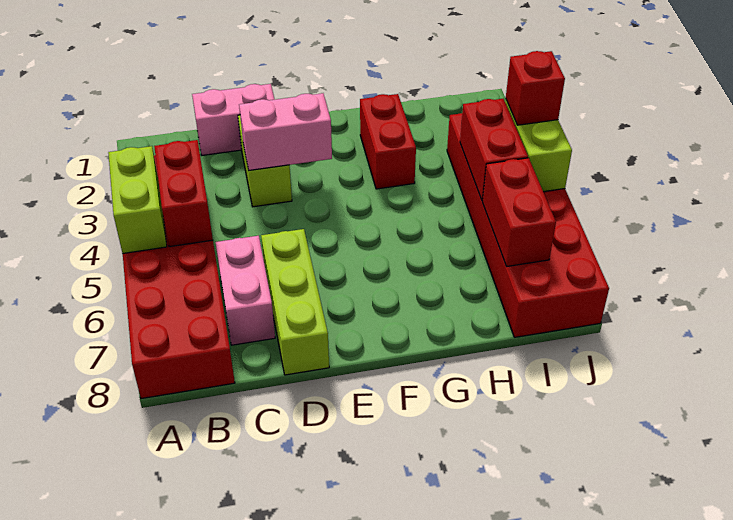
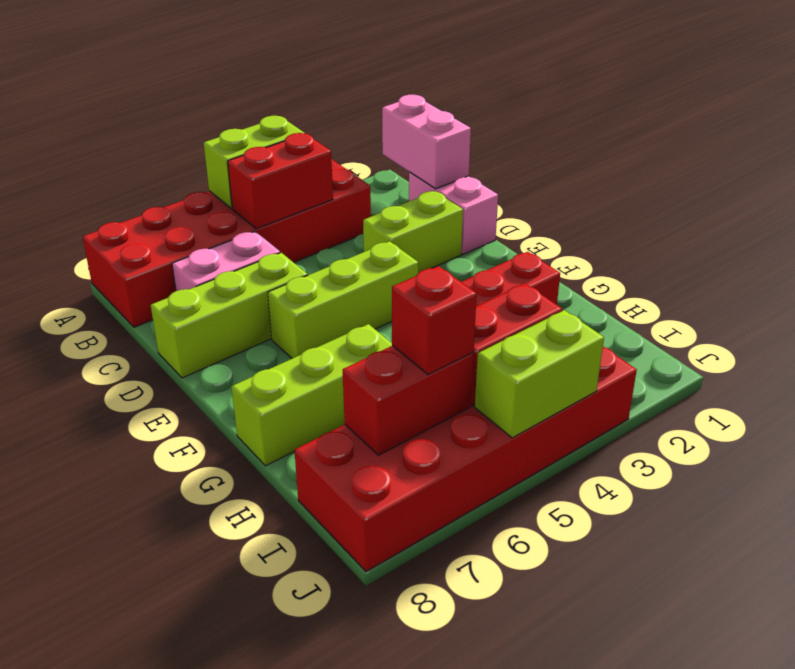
pink brick D3:E3 level 2 -> pink brick B1:C1 level 2
none -> lime brick E4:E6 level 1
none -> lime brick G6:G8 level 1
red brick J4 level 3 -> red brick I6 level 3

